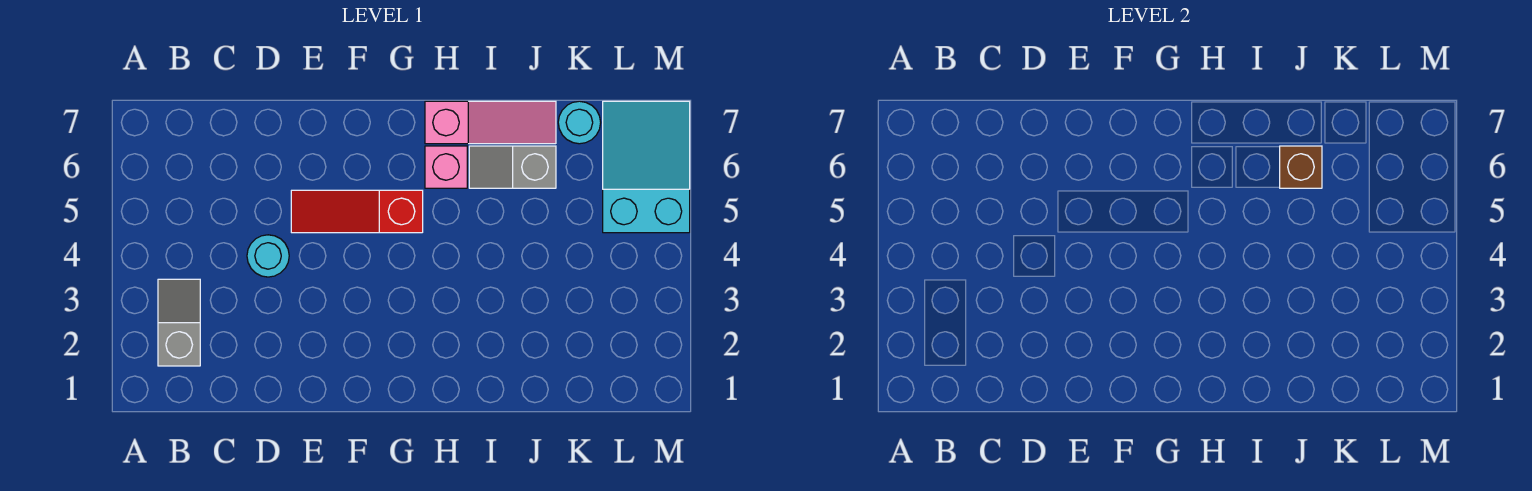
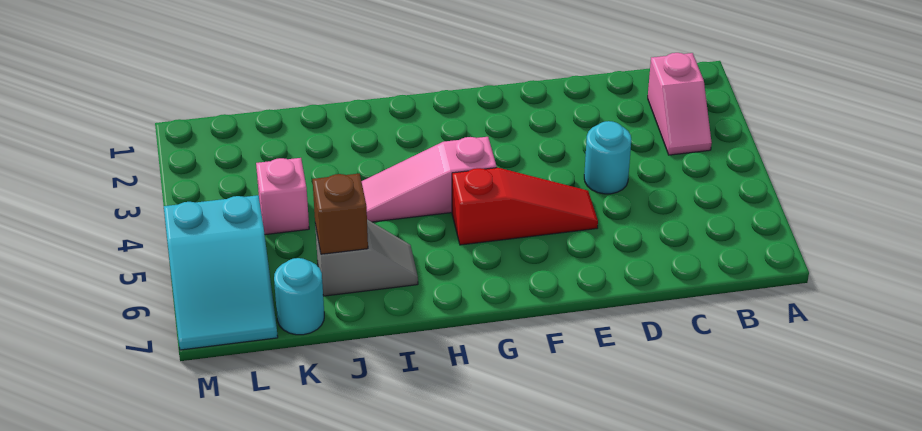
grey slope B2:B3 level 1 top 2 -> pink slope B2:B3 level 1 top 2
pink brick H6 level 1 -> pink brick K4 level 1
pink slope H7:J7 level 1 top H -> pink slope G4:I4 level 1 top G

